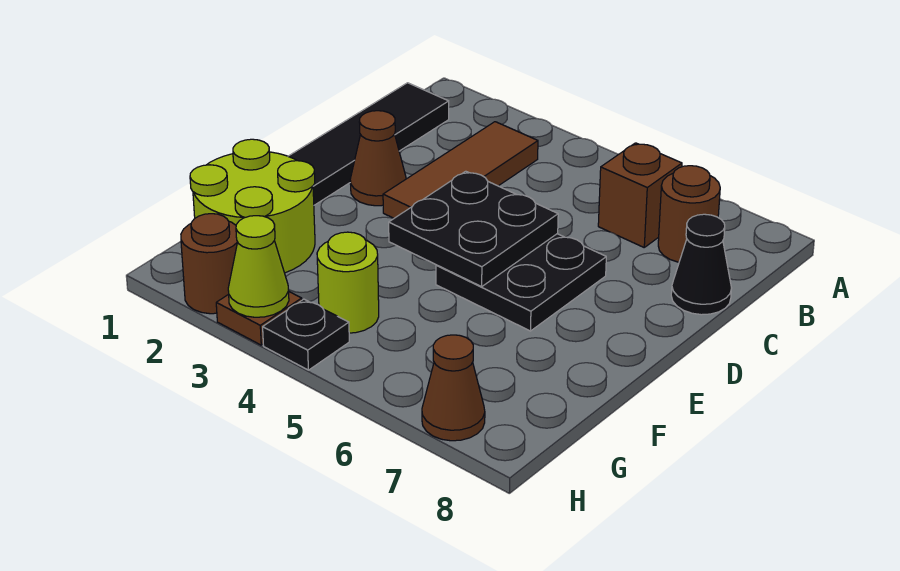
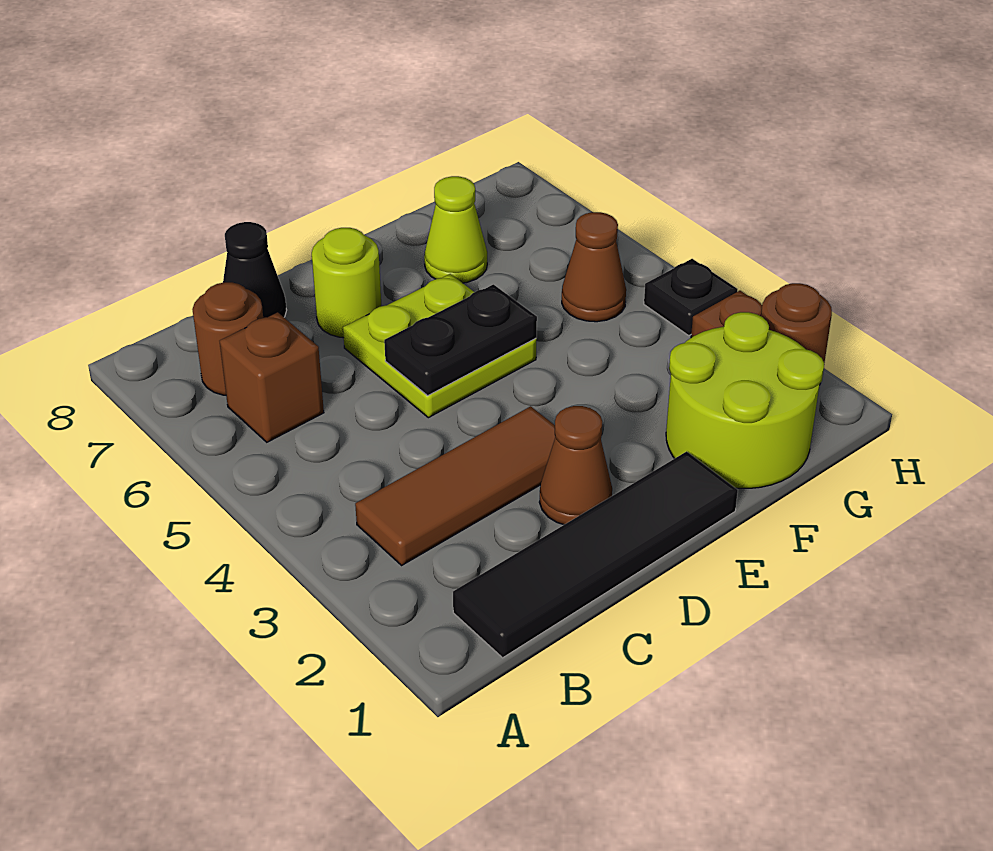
black plate D4:E5 level 2 -> black plate D5:E5 level 2
black plate D5:E6 level 1 -> lime plate D5:E6 level 1
lime round brick G4 level 1 -> lime round brick D7 level 1
lime cone H3 level 2 -> lime cone F7 level 1
brown cone H7 level 1 -> brown cone G5 level 1

